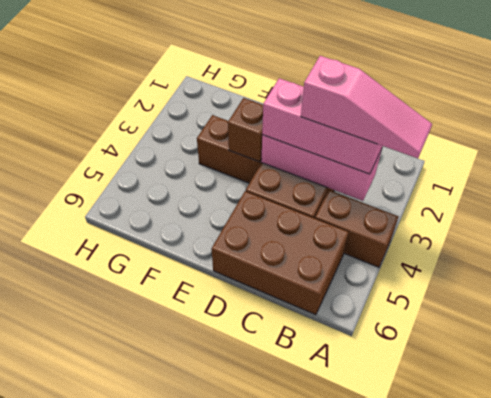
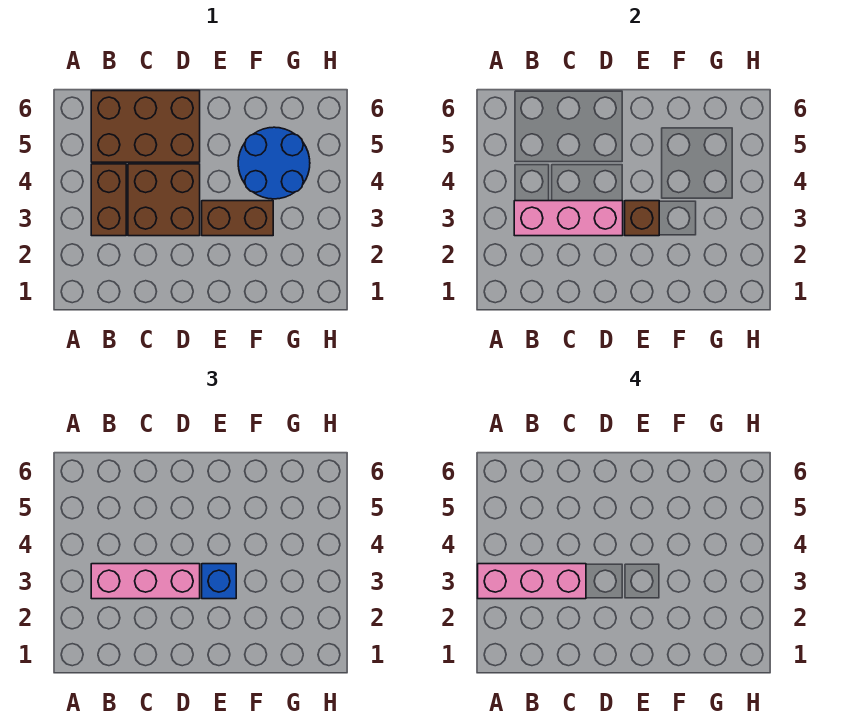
pink slope A3:C3 level 4 top C -> pink brick A3:C3 level 4
brown brick A4:B4 level 1 -> brown brick B3:B4 level 1
none -> blue brick E3 level 3
none -> blue round brick F4:G5 level 1

